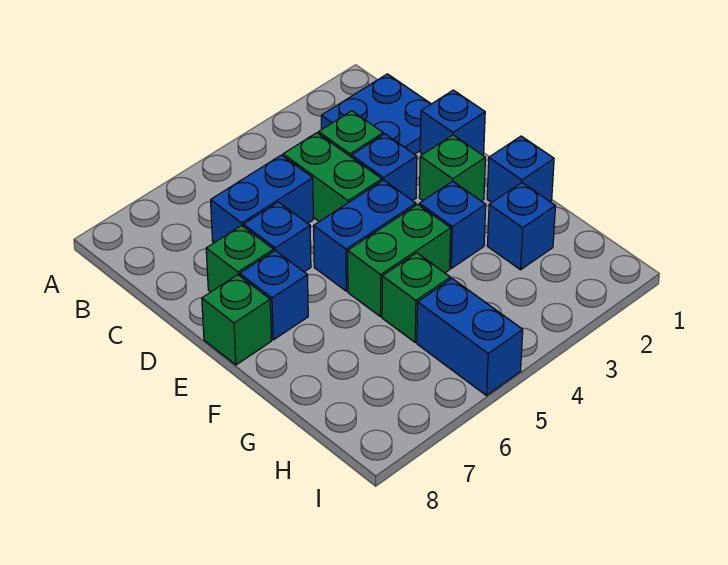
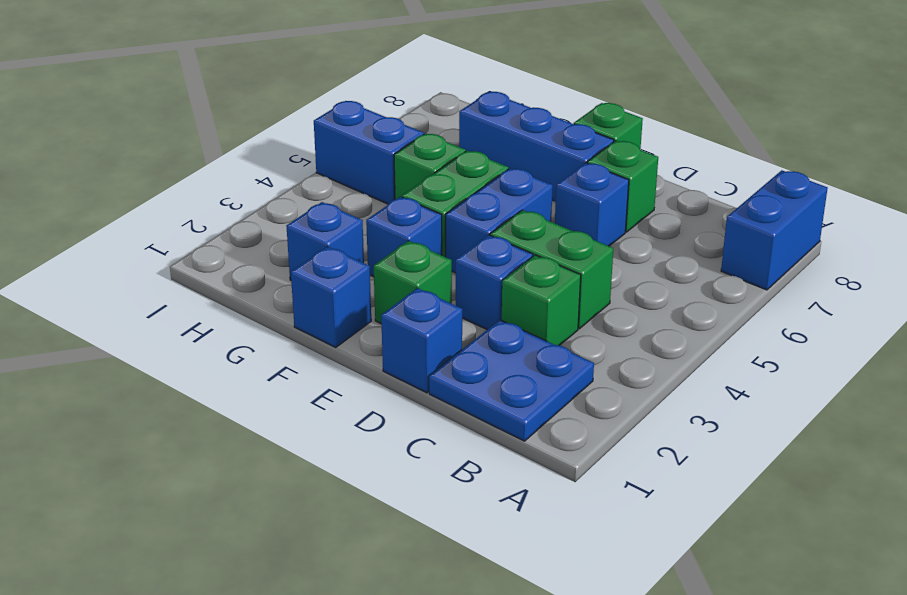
blue brick C5:C6 level 1 -> blue brick A7:A8 level 1
blue brick E7 level 1 -> blue brick E7:G7 level 1

